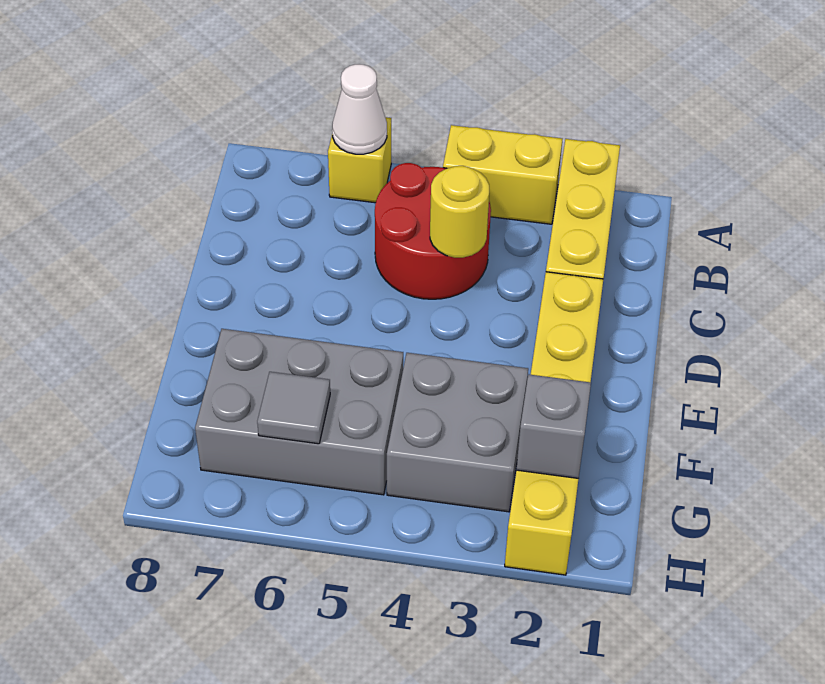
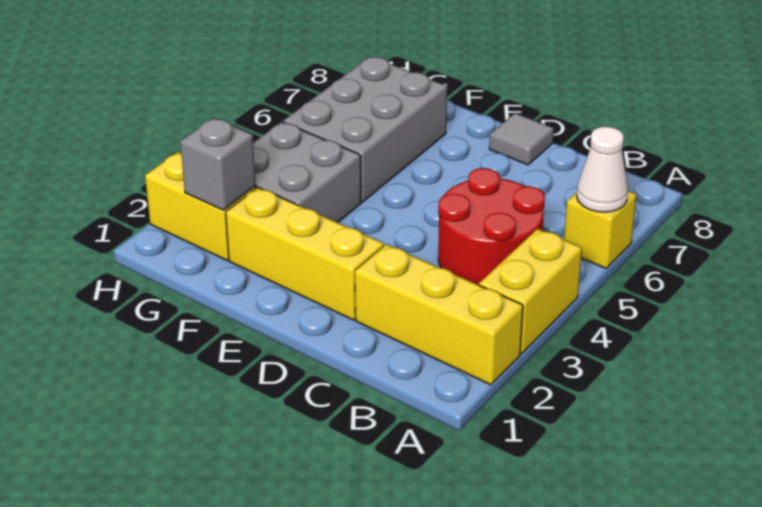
yellow round brick C4 level 2 -> none
grey tile G6 level 2 -> grey tile D8 level 1

